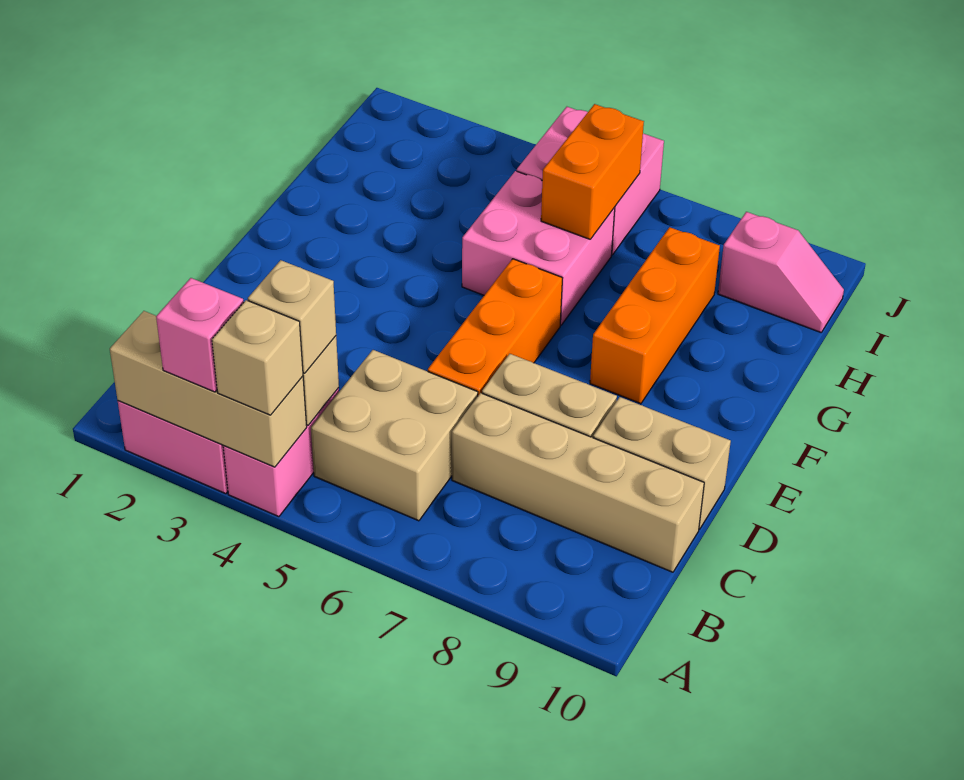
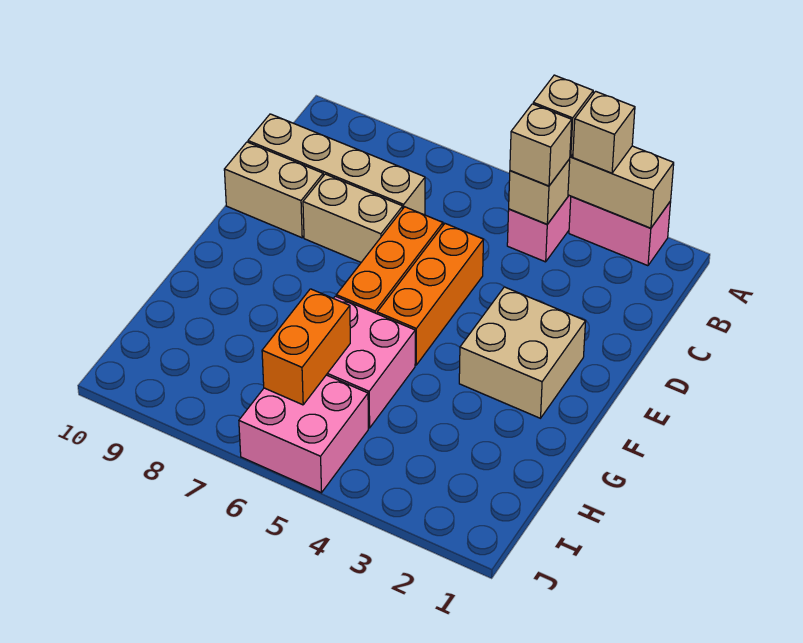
pink brick A3 level 3 -> tan brick A3 level 3
tan brick B5:C6 level 1 -> tan brick E2:F3 level 1
orange brick F8:H8 level 1 -> orange brick D5:F5 level 1
pink slope I9:I10 level 1 top 9 -> none

